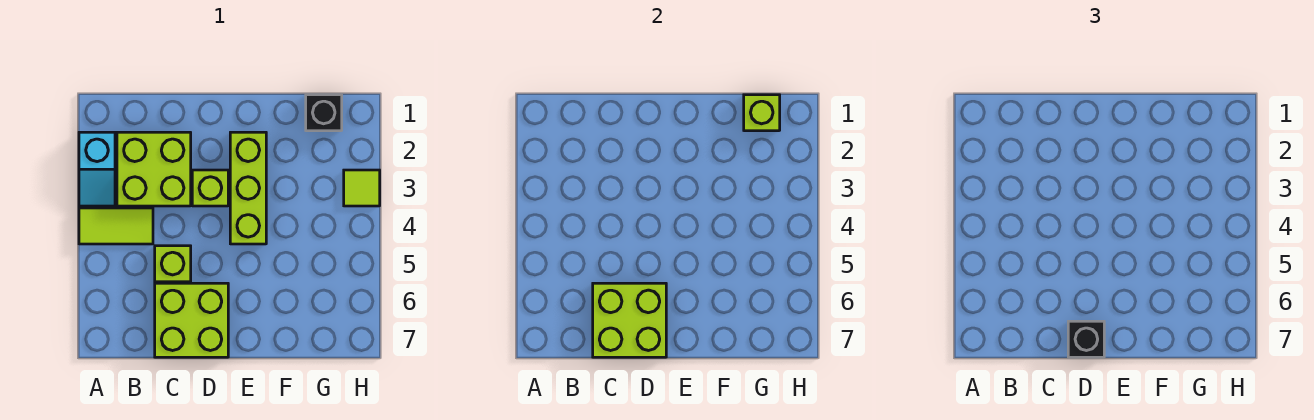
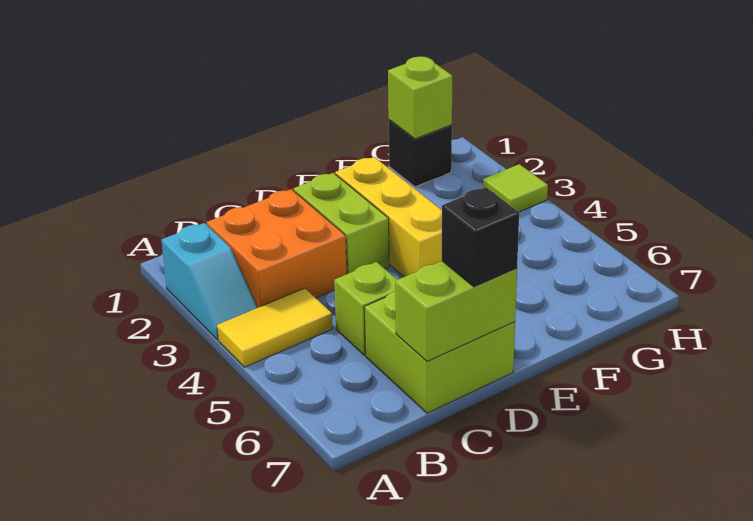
lime tile A4:B4 level 1 -> yellow tile A4:B4 level 1
lime brick B2:C3 level 1 -> orange brick B2:C3 level 1
lime brick C6:D7 level 2 -> lime brick C7:D7 level 2
lime brick D3 level 1 -> lime brick D2:D3 level 1
lime brick E2:E4 level 1 -> yellow brick E2:E4 level 1

